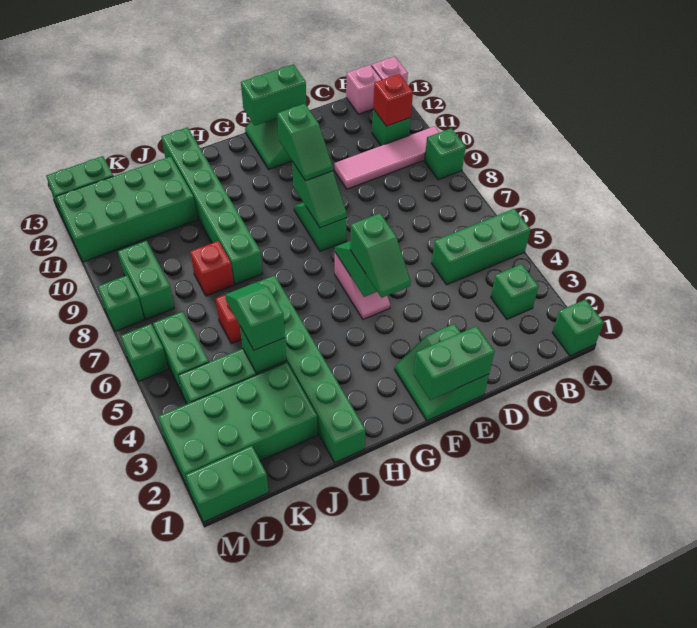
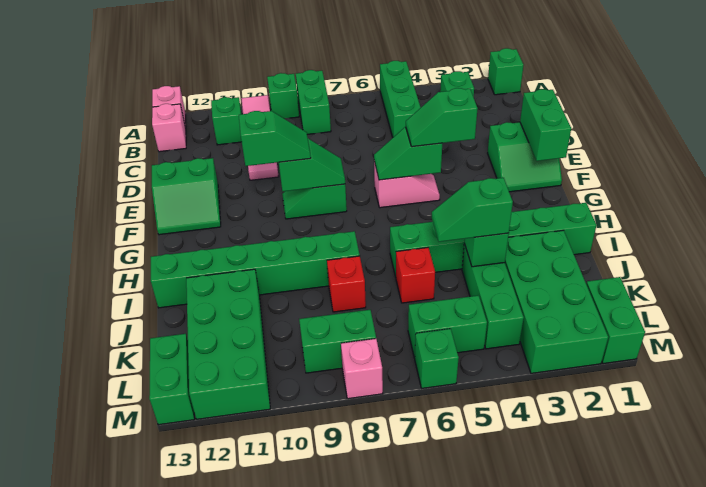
red brick B11 level 2 -> none
green brick E13:F13 level 2 -> green brick A8:B8 level 1
green slope F4:F5 level 3 top 5 -> green slope F4:F5 level 3 top 4
green brick M8 level 1 -> pink brick M8 level 1

